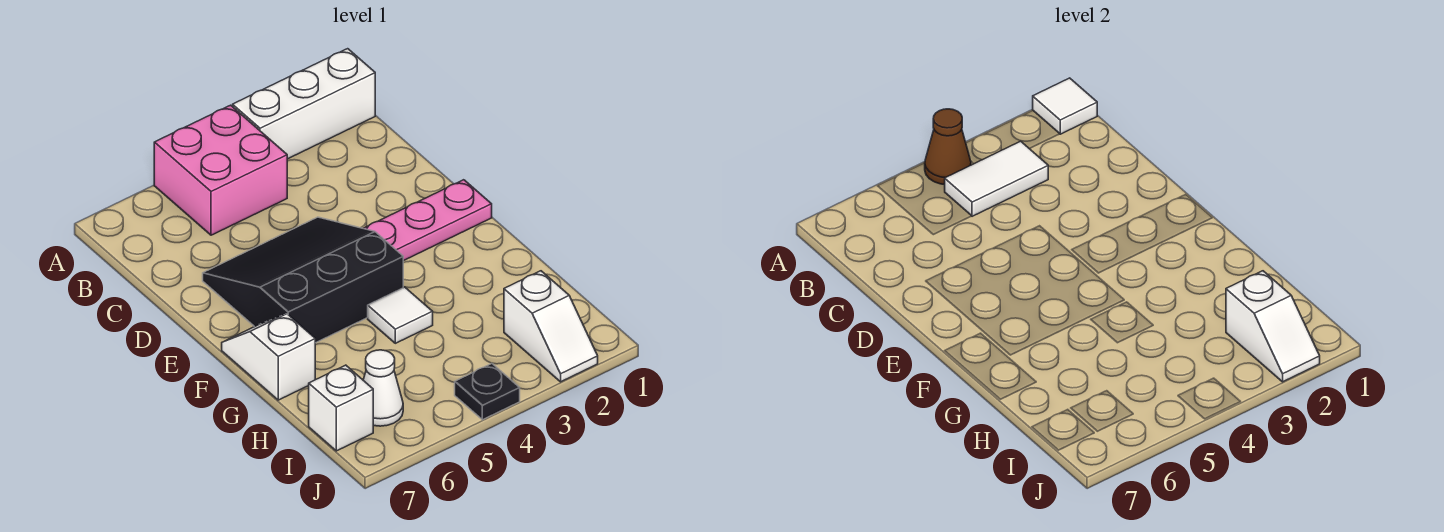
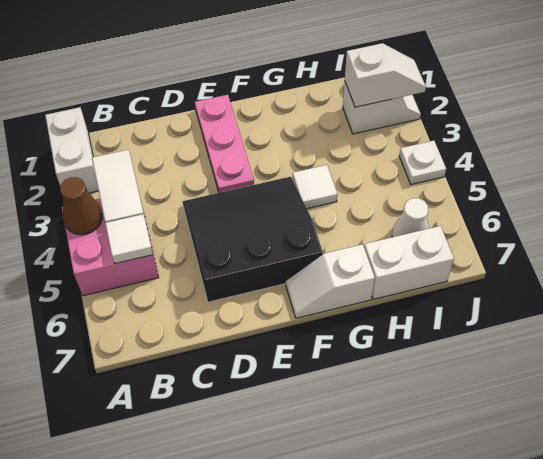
white brick A1:A3 level 1 -> white brick A1:A2 level 1
white tile A1 level 2 -> white tile B5 level 2
black slope D4:F6 level 1 top F -> black slope D4:F6 level 1 top 6
white brick I7 level 1 -> white brick H7:I7 level 1
black plate J4 level 1 -> white plate J4 level 1

